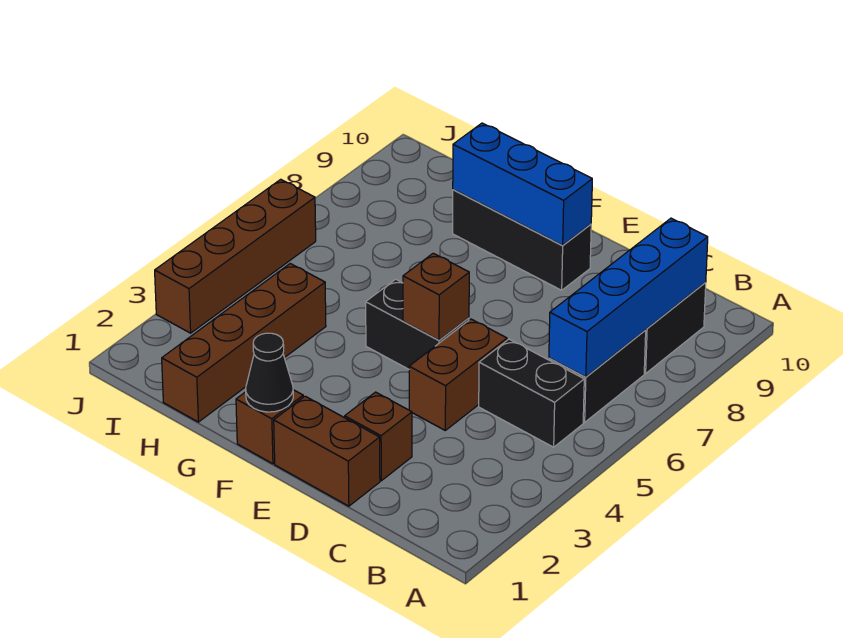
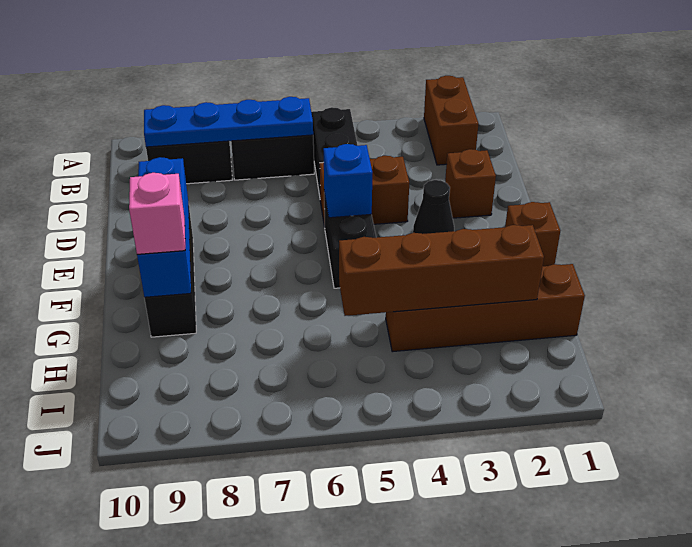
blue brick B6:B9 level 2 -> blue plate B6:B9 level 2
brown brick D1:E1 level 1 -> brown brick A2:B2 level 1
brown brick E5 level 2 -> blue brick E5 level 2
black cone F1 level 2 -> black cone E3 level 1
none -> pink brick G9 level 3
brown brick J3:J6 level 1 -> brown brick H2:H5 level 2

